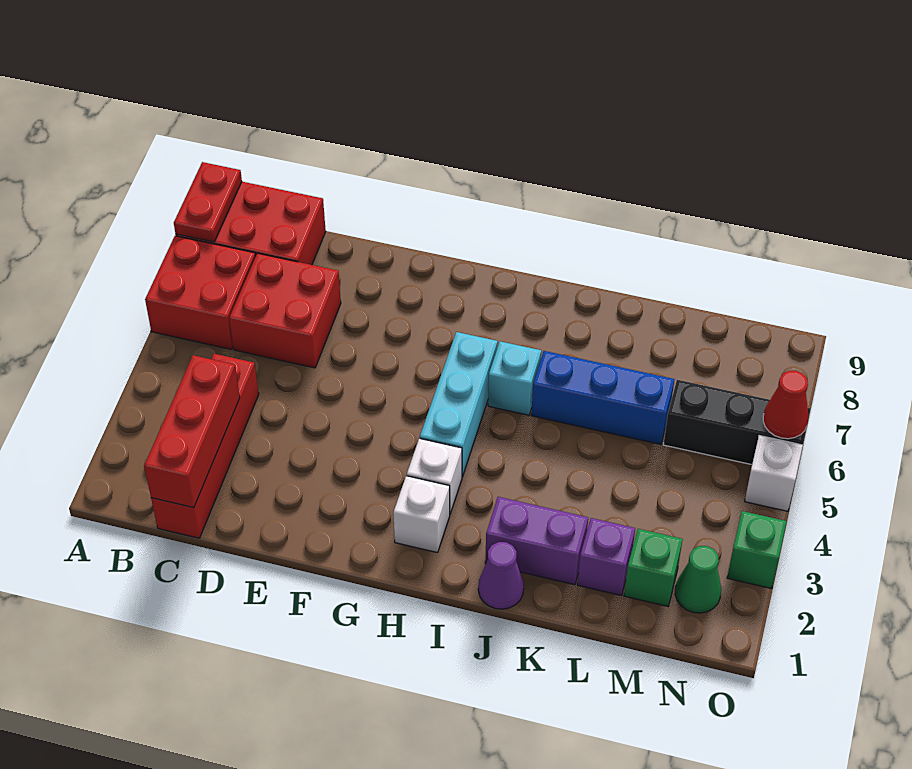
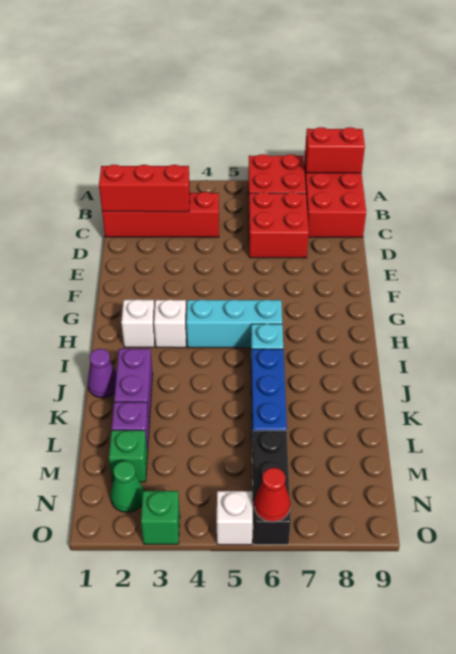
red plate A8:A9 level 2 -> red brick A8:A9 level 2

